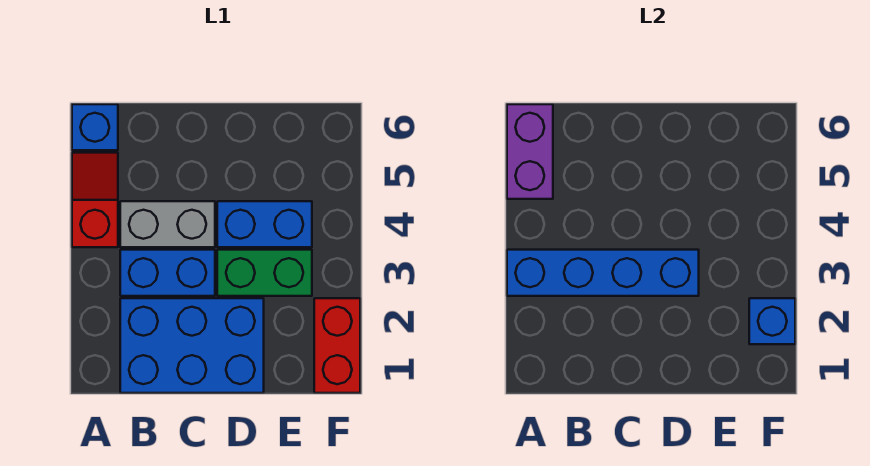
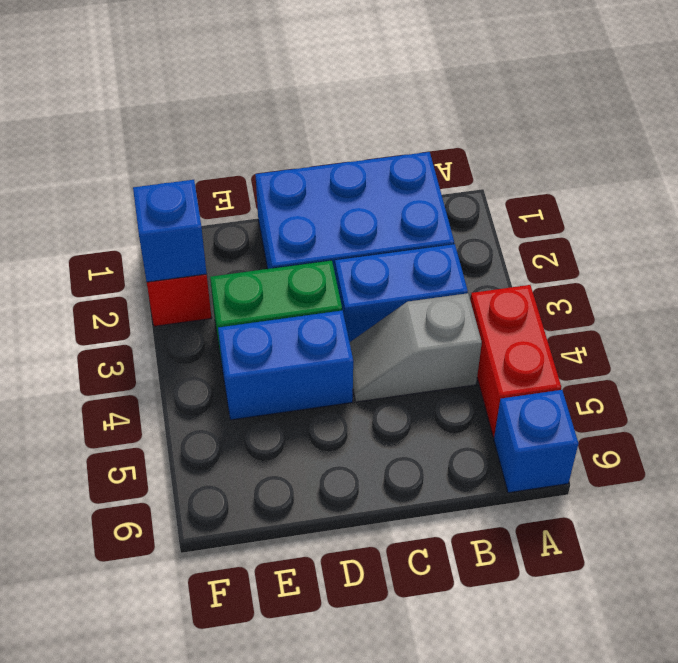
blue brick A3:D3 level 2 -> none
red slope A4:A5 level 1 top 4 -> red brick A4:A5 level 1
purple brick A5:A6 level 2 -> none
grey brick B4:C4 level 1 -> grey slope B4:C4 level 1 top B

